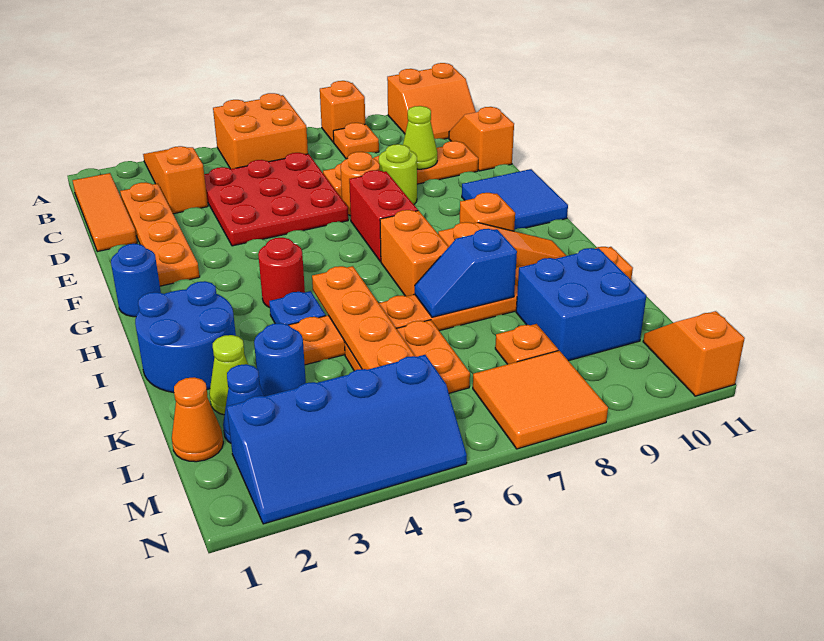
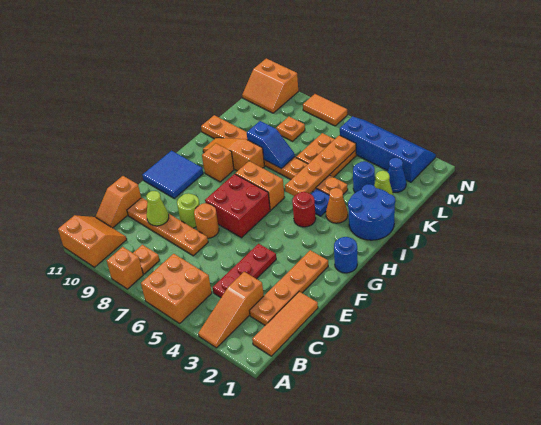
red plate C4:E6 level 1 -> red plate C4:E4 level 1
red brick F7:G7 level 1 -> red brick F6:G7 level 1
orange brick H7:I7 level 1 -> orange brick H6:H7 level 1
blue brick K9:L10 level 1 -> none
orange cone L1 level 1 -> orange cone I3 level 1
orange tile M7:N8 level 1 -> orange tile N7:N8 level 1
orange slope M11:N11 level 1 top N -> orange slope M10:N11 level 1 top N

